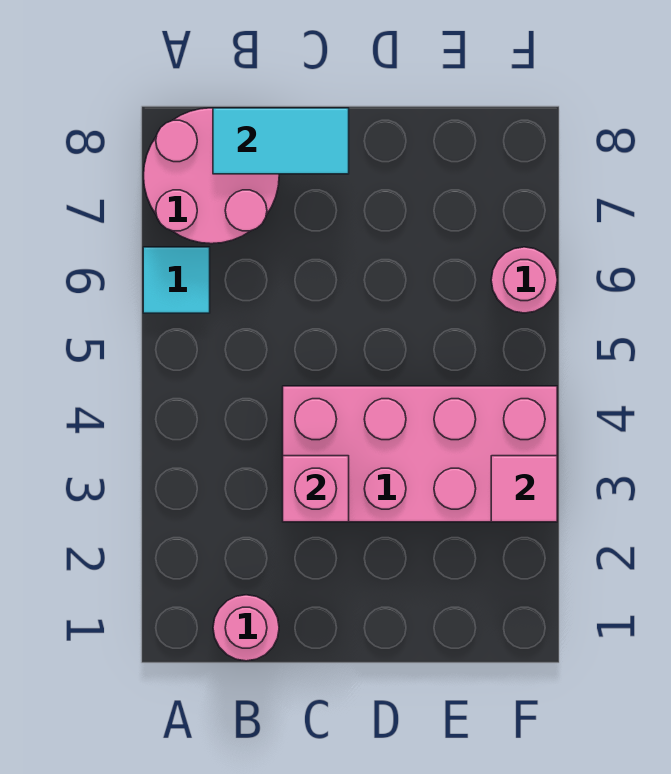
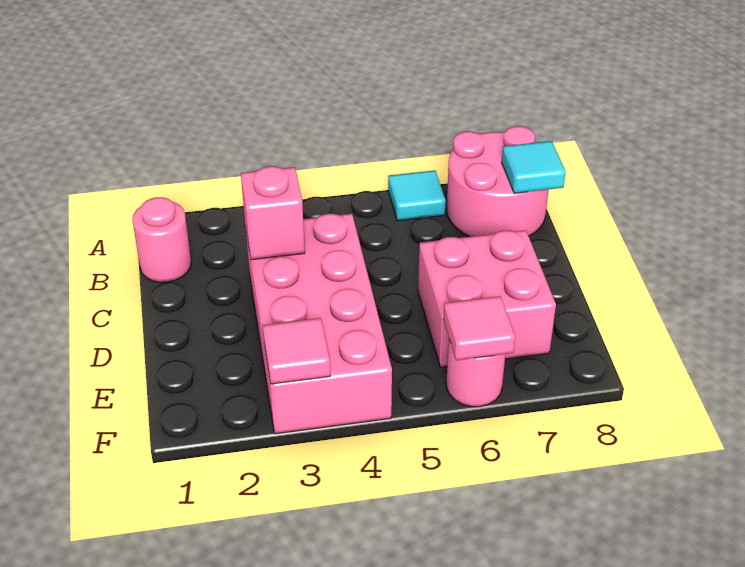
cyan tile B8:C8 level 2 -> cyan tile B8 level 2
none -> pink brick D6:E7 level 1
none -> pink tile F6 level 2

